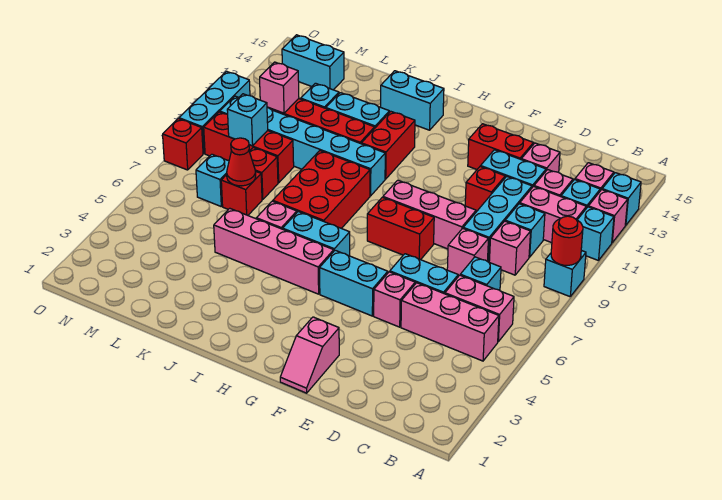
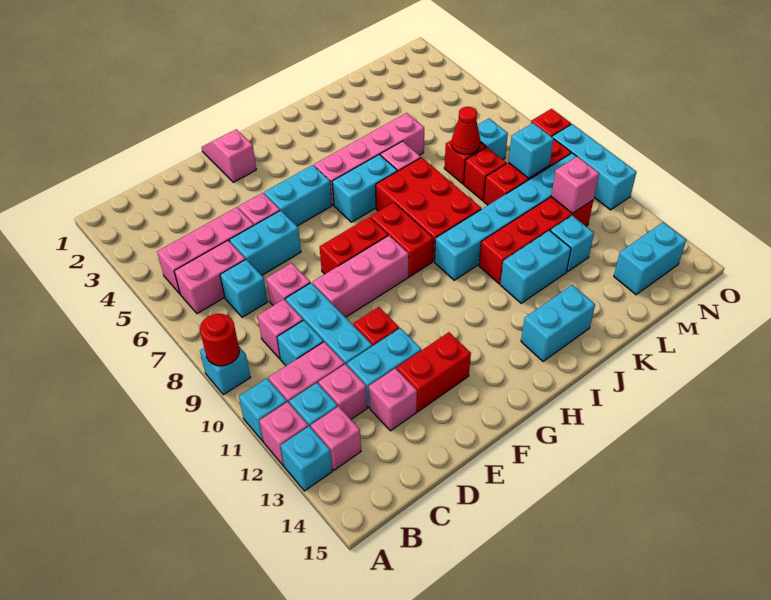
red brick I11:I12 level 1 -> red brick H8:H9 level 1

